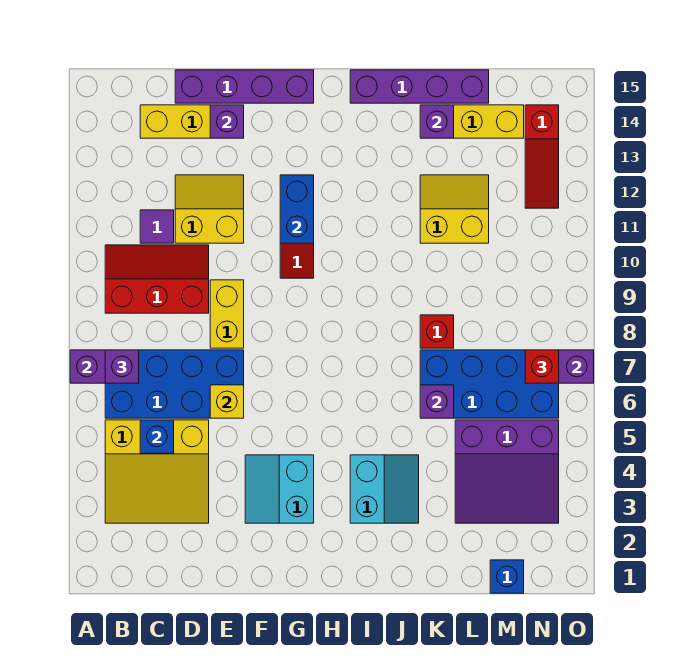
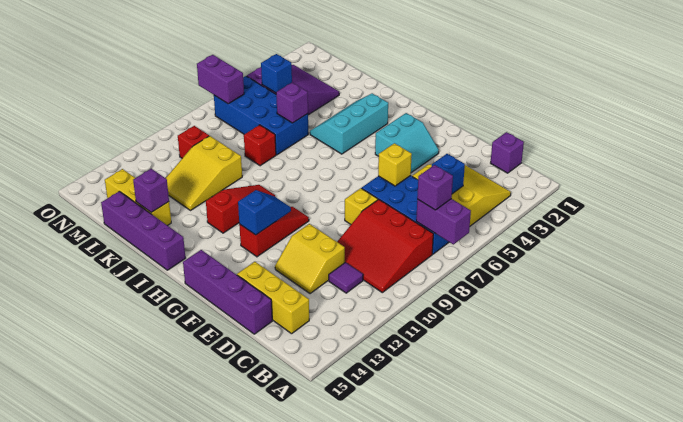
red slope B9:D10 level 1 top 9 -> red slope B8:D10 level 1 top 8
yellow brick E8:E9 level 1 -> yellow brick E8 level 1
purple brick E14 level 2 -> purple brick C1 level 1
blue brick G11:G12 level 2 -> blue slope G11:G12 level 2 top 12
cyan slope I3:J4 level 1 top I -> cyan slope I3:J5 level 1 top I
yellow slope K11:L12 level 1 top 11 -> yellow slope K10:L12 level 1 top 10
blue brick M1 level 1 -> blue brick M5 level 2
red brick N7 level 3 -> red brick M10 level 1
red slope N12:N14 level 1 top 14 -> red slope I10:I12 level 1 top 12

